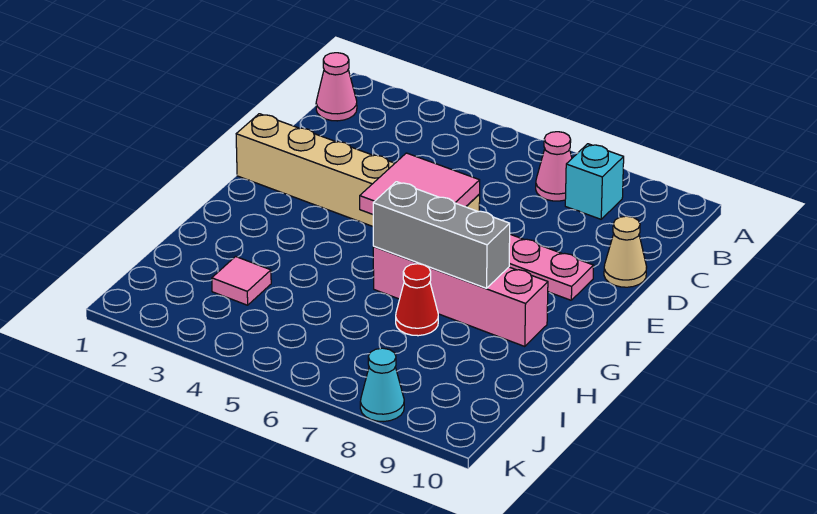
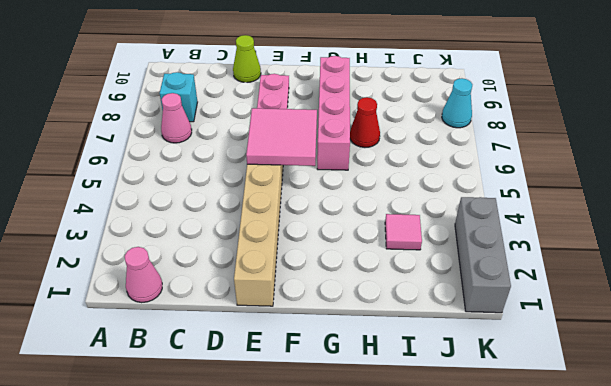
tan cone D10 level 1 -> lime cone D10 level 1
grey brick G6:G8 level 2 -> grey brick K1:K3 level 1

